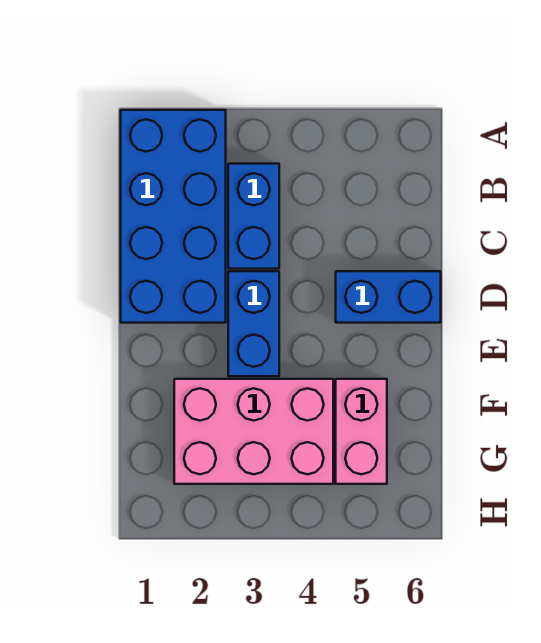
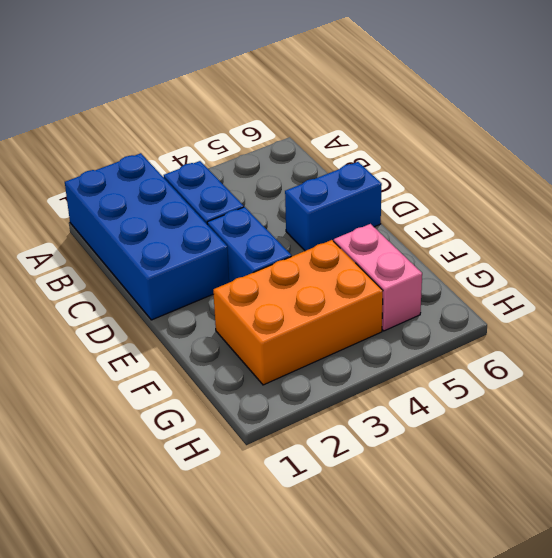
pink brick F2:G4 level 1 -> orange brick F2:G4 level 1

